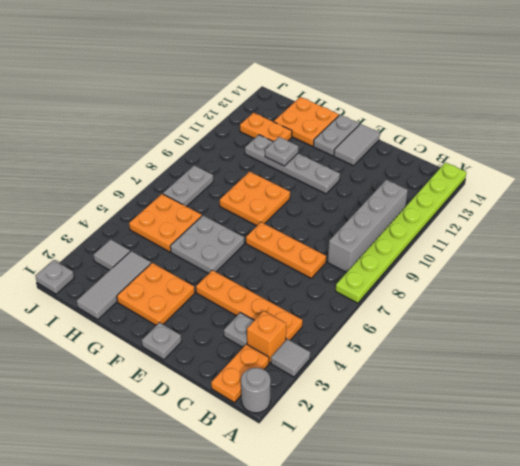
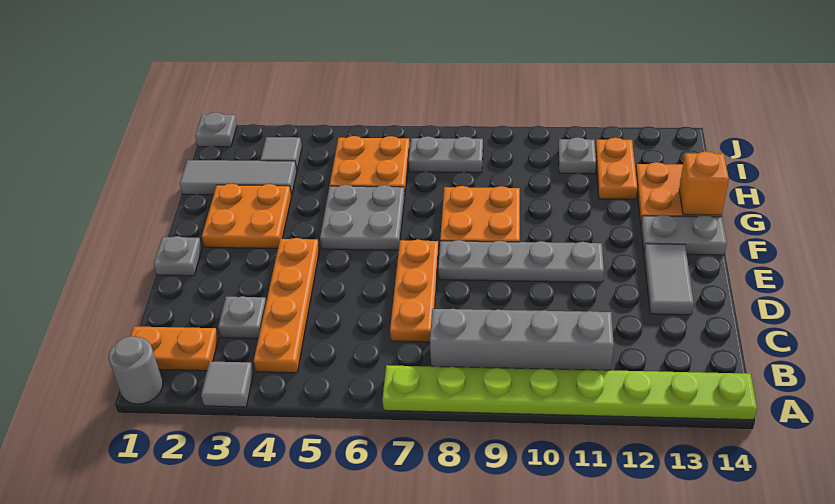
orange brick B3 level 1 -> orange brick G14 level 2
grey plate E11:H11 level 1 -> grey plate E8:E11 level 1
grey tile E13:E14 level 1 -> grey tile D13:E13 level 1
grey plate G11 level 2 -> grey plate I11 level 1

